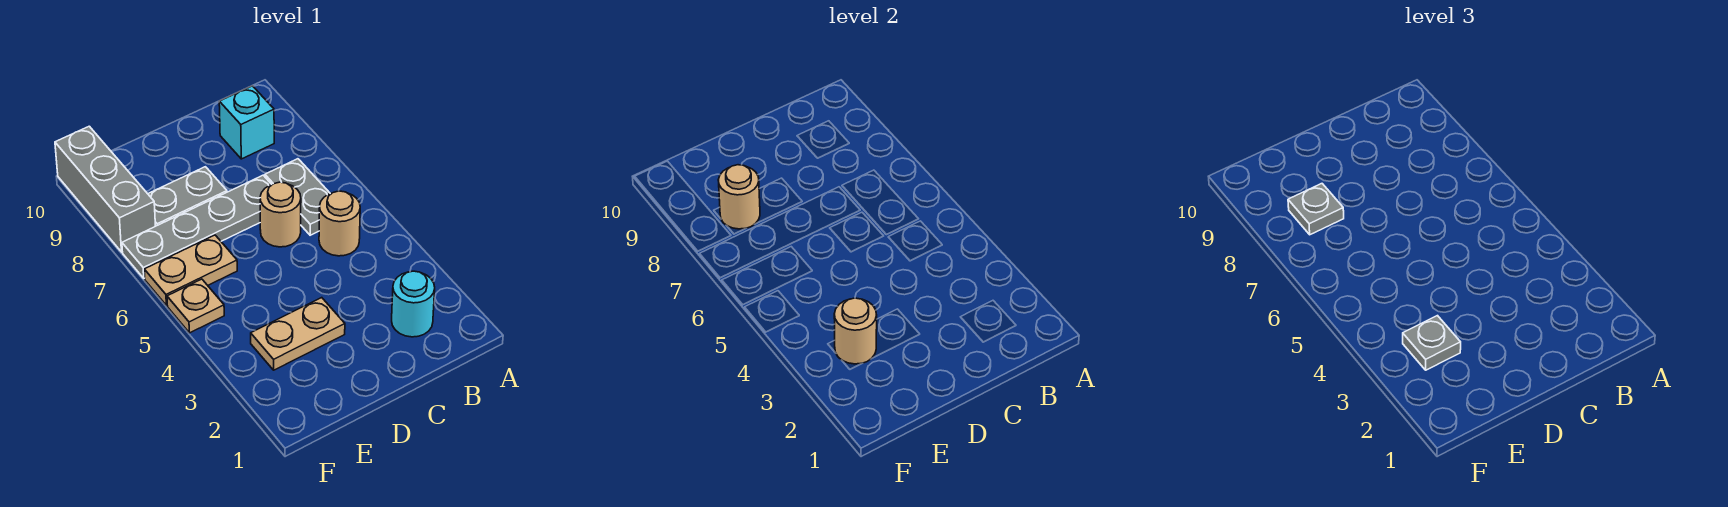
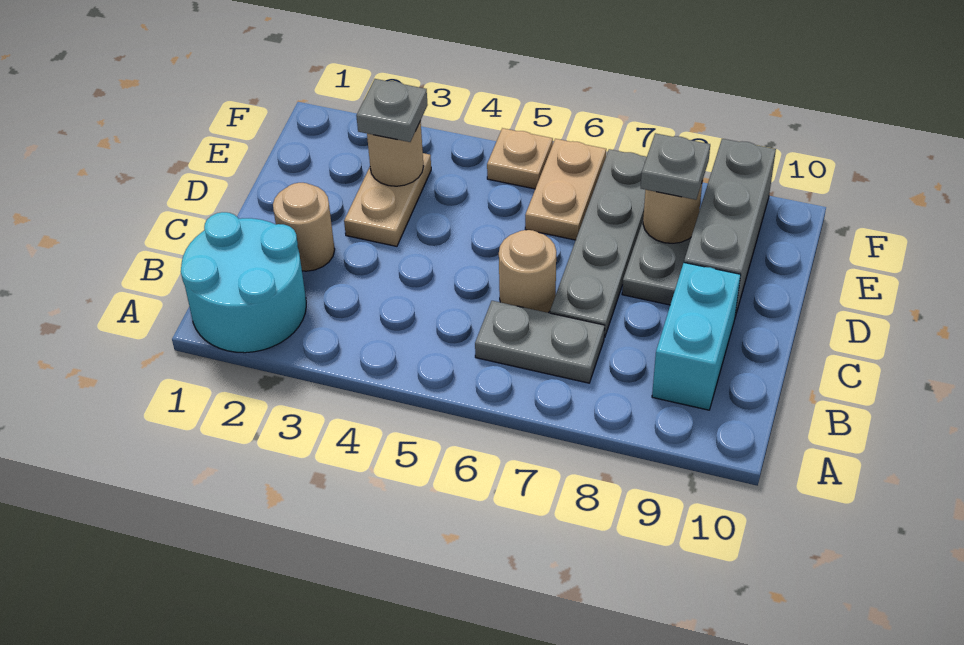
cyan round brick B2 level 1 -> cyan round brick A1:B2 level 1
tan round brick B5 level 1 -> tan round brick C2 level 1
cyan brick B9 level 1 -> cyan brick B9:C9 level 1
grey brick F8:F10 level 1 -> grey brick D9:F9 level 1

